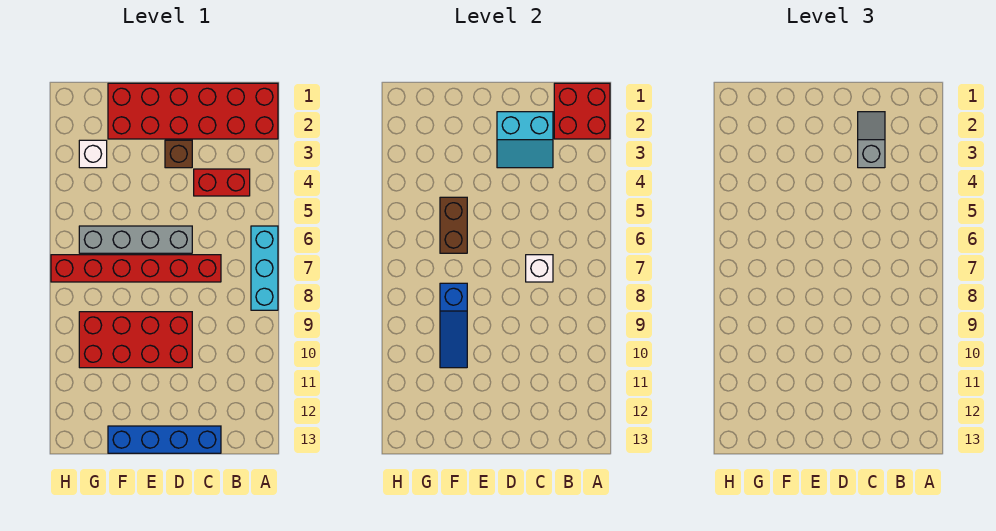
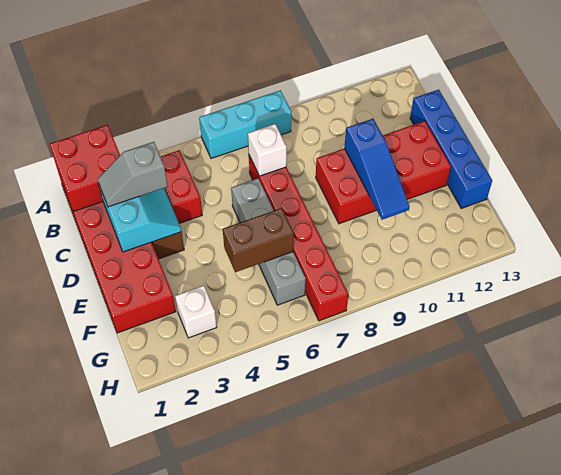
red brick D9:G10 level 1 -> red brick D9:E12 level 1
blue slope F8:F10 level 2 top 8 -> blue slope D10:F10 level 2 top D

